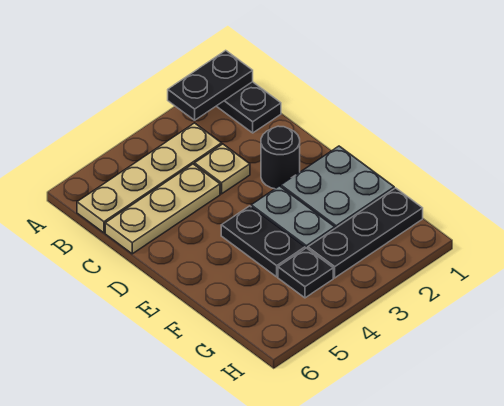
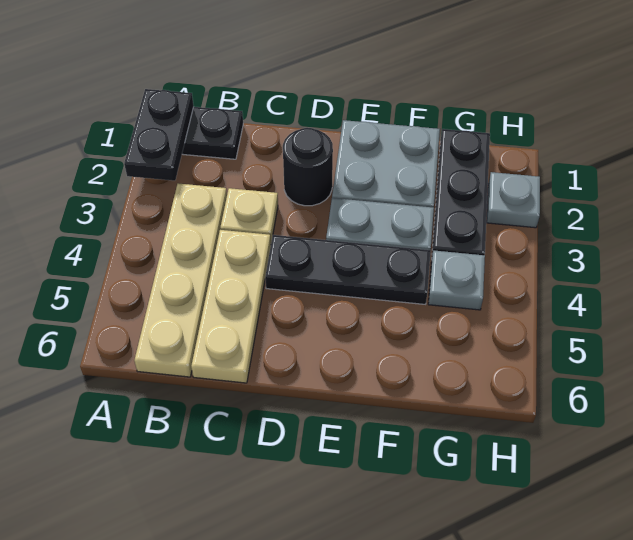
black plate E4:F4 level 1 -> black plate D4:F4 level 1
black plate G4 level 1 -> grey plate G4 level 1
none -> grey plate H2 level 1

